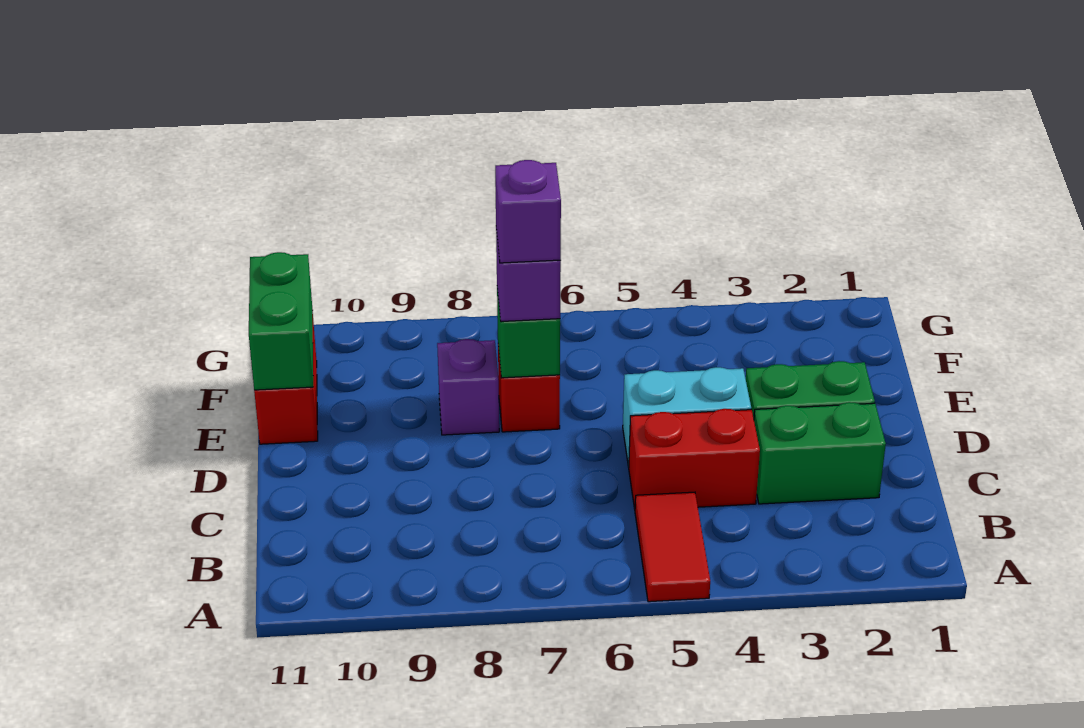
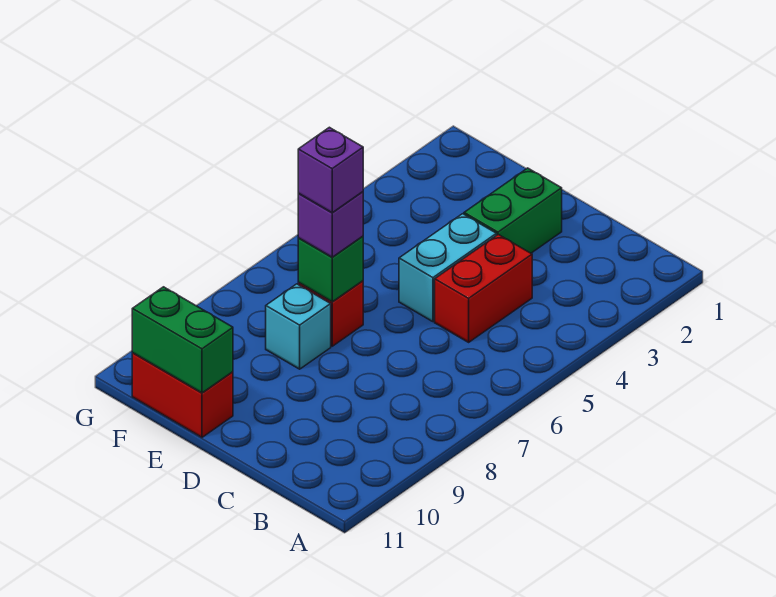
red tile A5:B5 level 1 -> none
green brick C2:C3 level 1 -> none
purple brick E8 level 1 -> cyan brick E8 level 1

